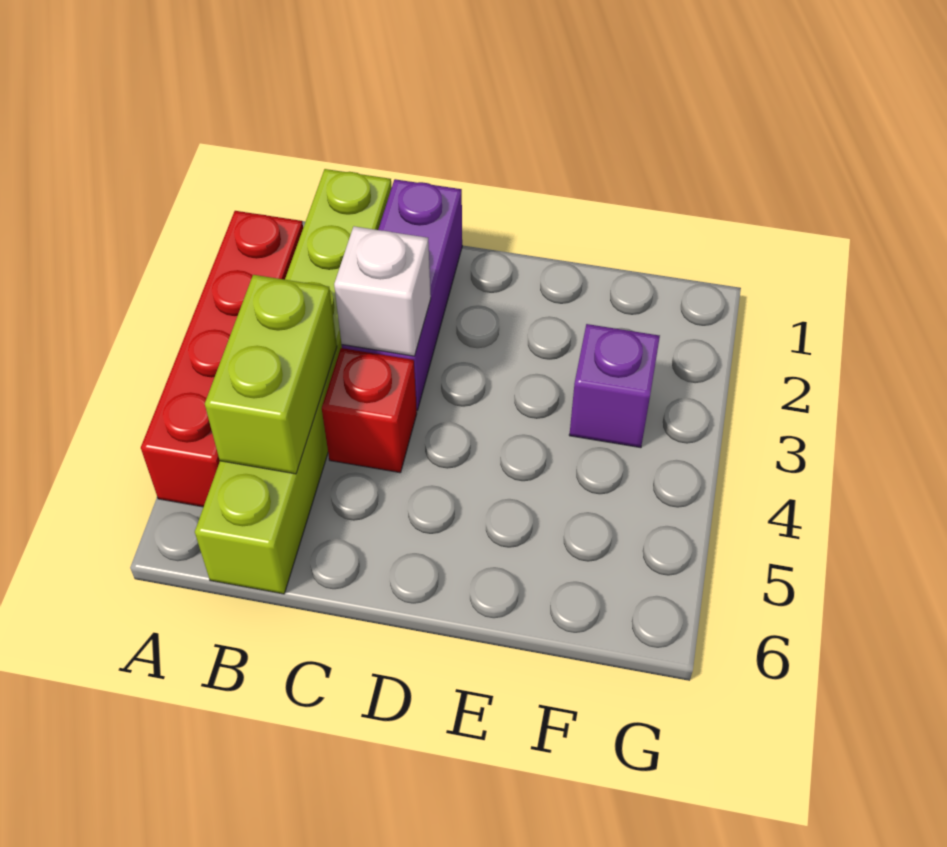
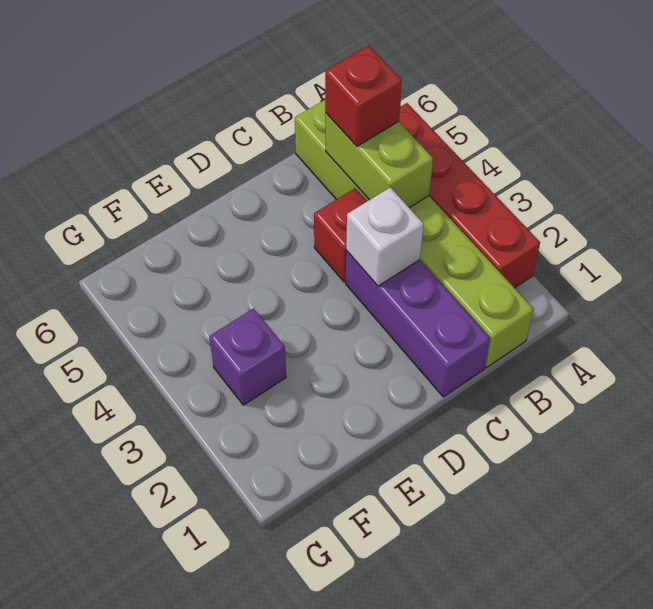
none -> red brick B5 level 3

